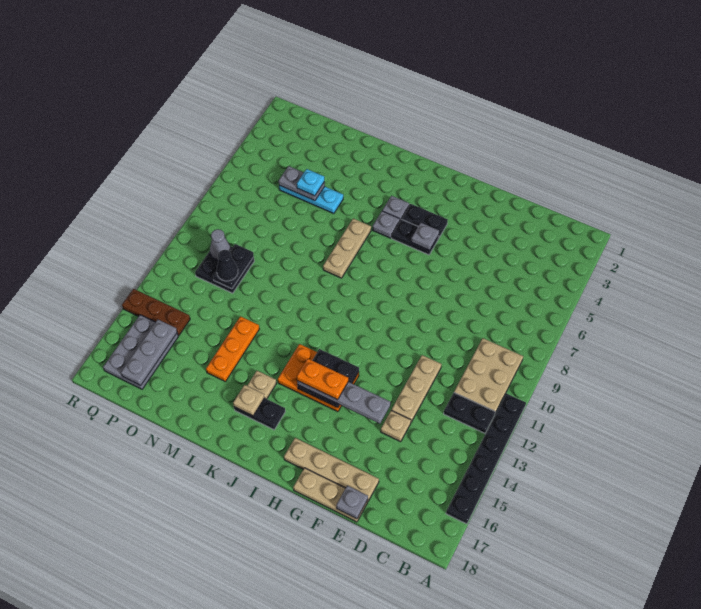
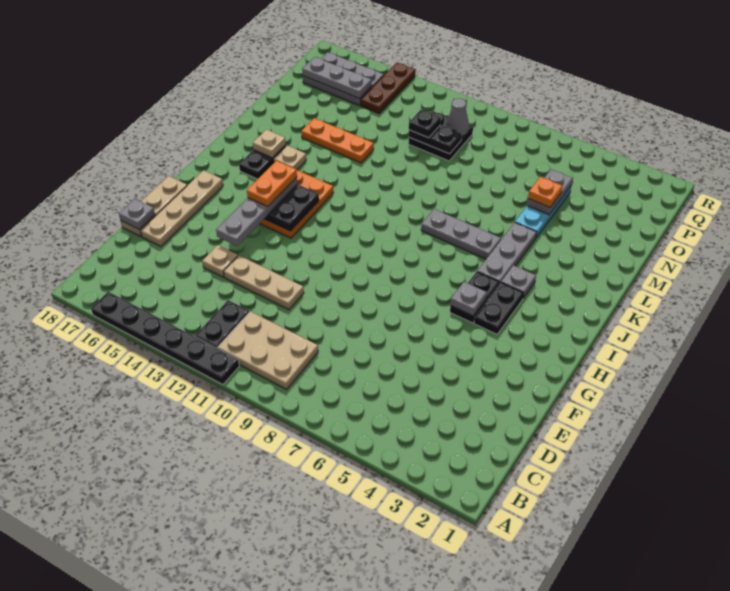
grey plate J5 level 1 -> grey plate J5:L5 level 1
tan plate K6:K8 level 1 -> grey plate K6:K8 level 1
cyan plate N5 level 3 -> orange plate N5 level 3
black cone O11 level 3 -> black plate O11 level 3

